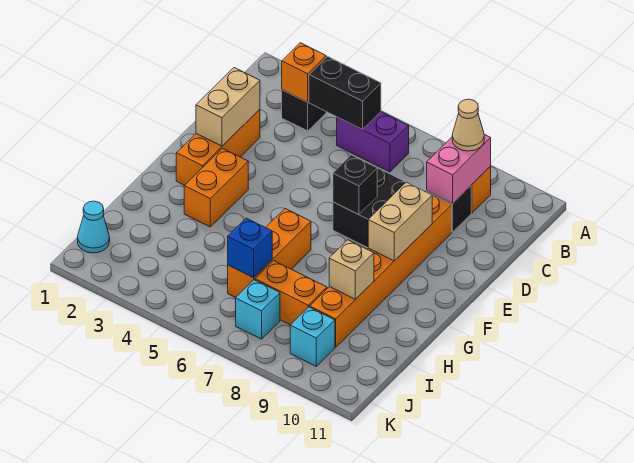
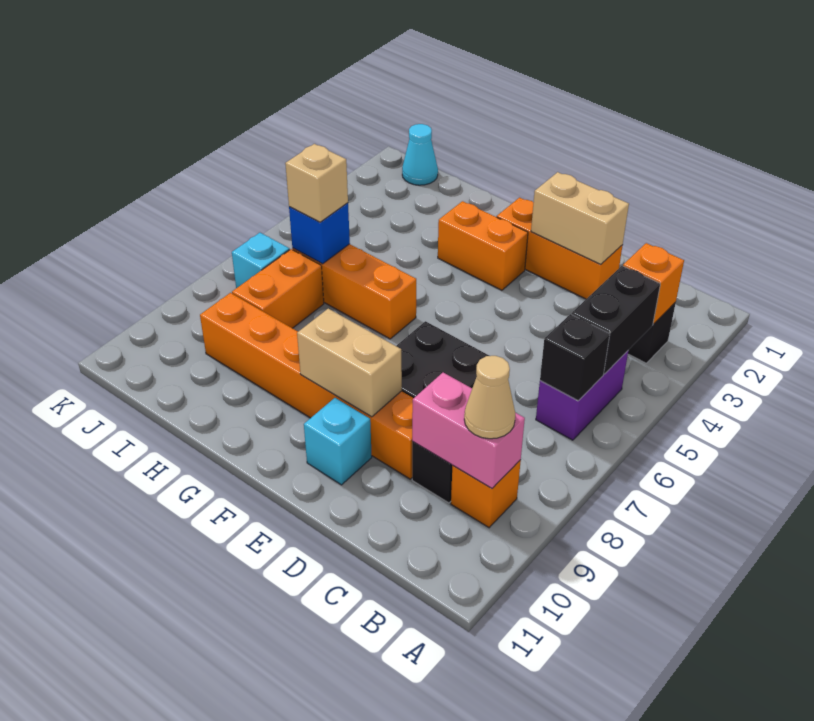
black brick E7 level 2 -> black brick B6 level 2
tan brick H9 level 2 -> tan brick I6 level 3
cyan brick J9 level 1 -> cyan brick E10 level 1

